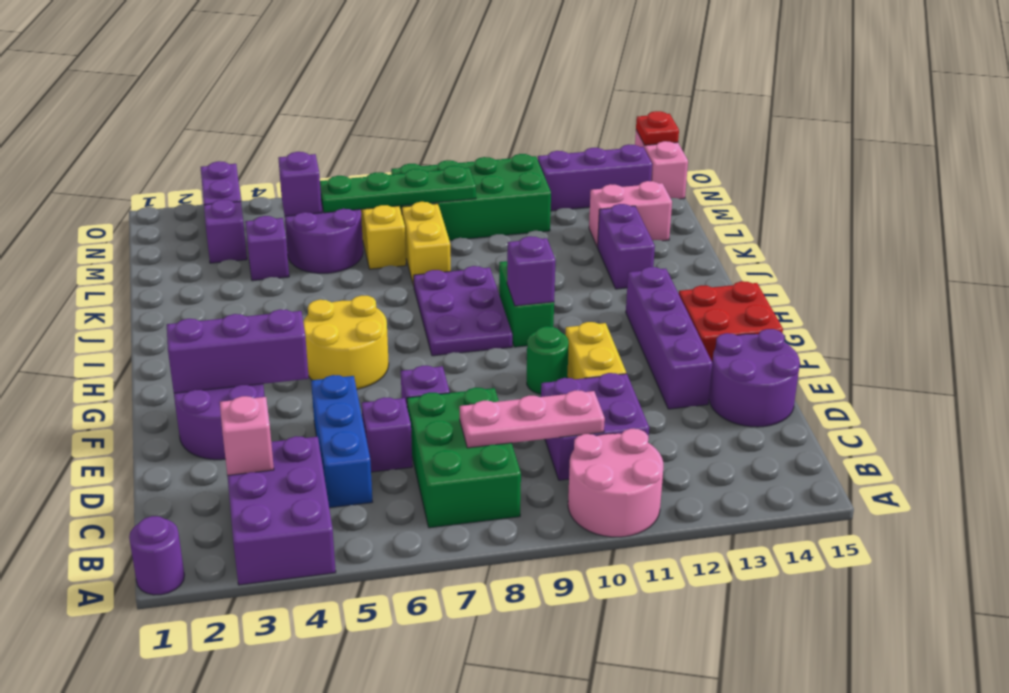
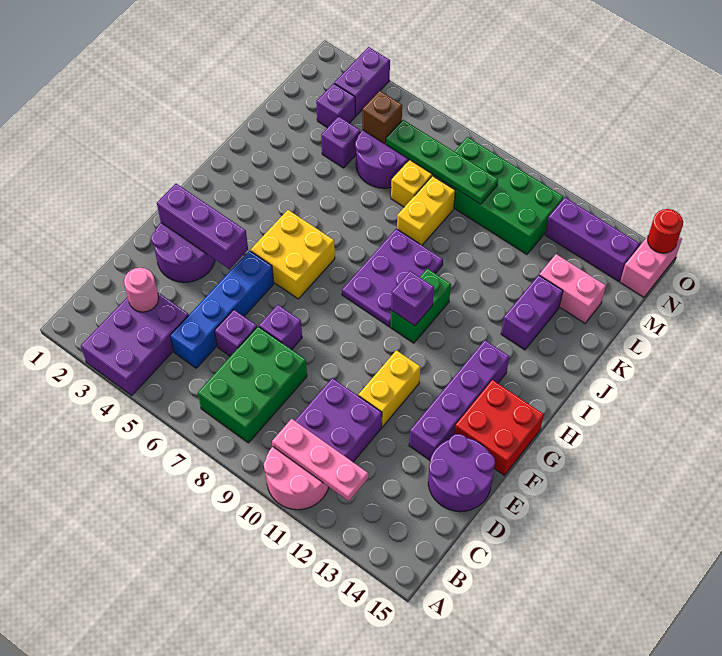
purple round brick A1 level 1 -> none
pink brick C3 level 2 -> pink round brick C3 level 2
blue brick C5:E5 level 1 -> blue brick C5:F5 level 1
pink plate C8:C10 level 2 -> pink plate B10:B12 level 2
green round brick F10 level 1 -> none
yellow round brick G5:H6 level 1 -> yellow brick G5:H6 level 1
purple brick M5 level 2 -> brown brick M5 level 2
red plate O15 level 2 -> red round brick O15 level 2

